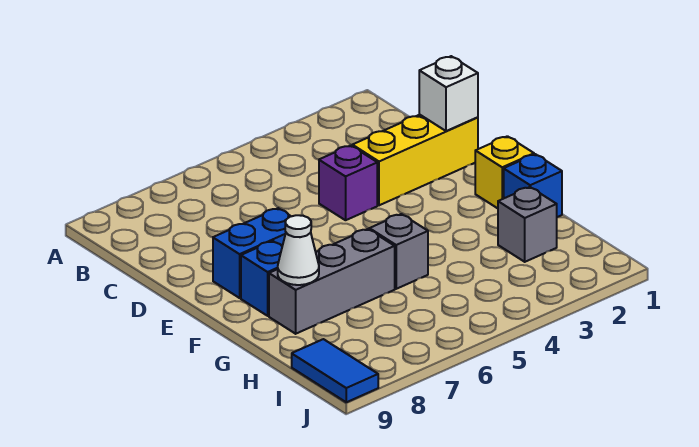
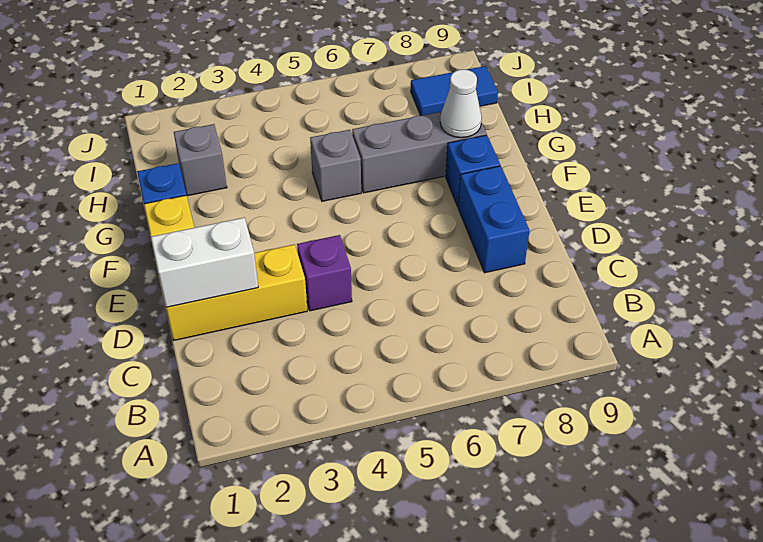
white brick D1 level 2 -> white brick D1:D2 level 2
blue brick E7:E8 level 1 -> blue brick D8:E8 level 1
blue tile I9:J9 level 1 -> blue tile I8:I9 level 1

